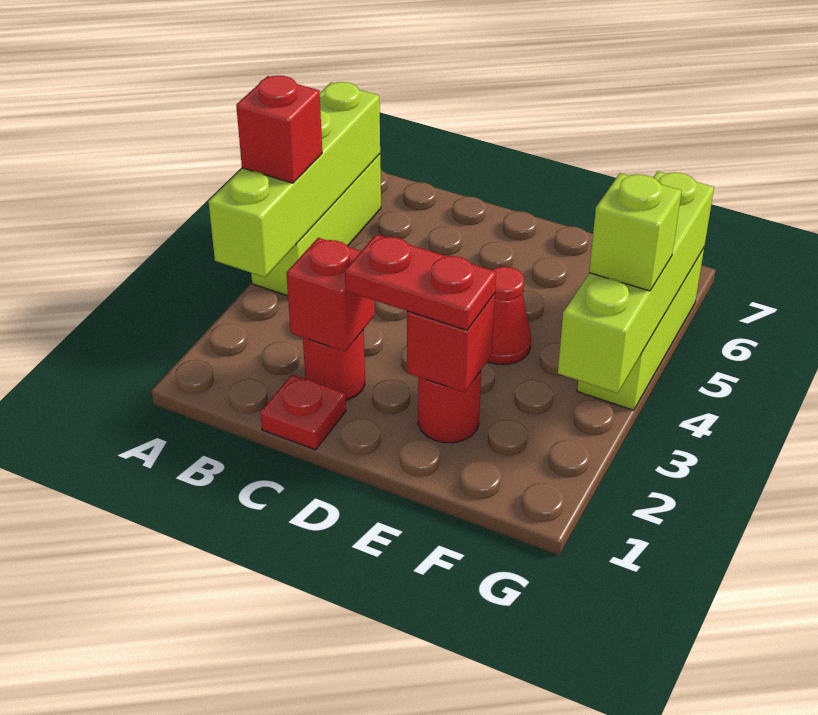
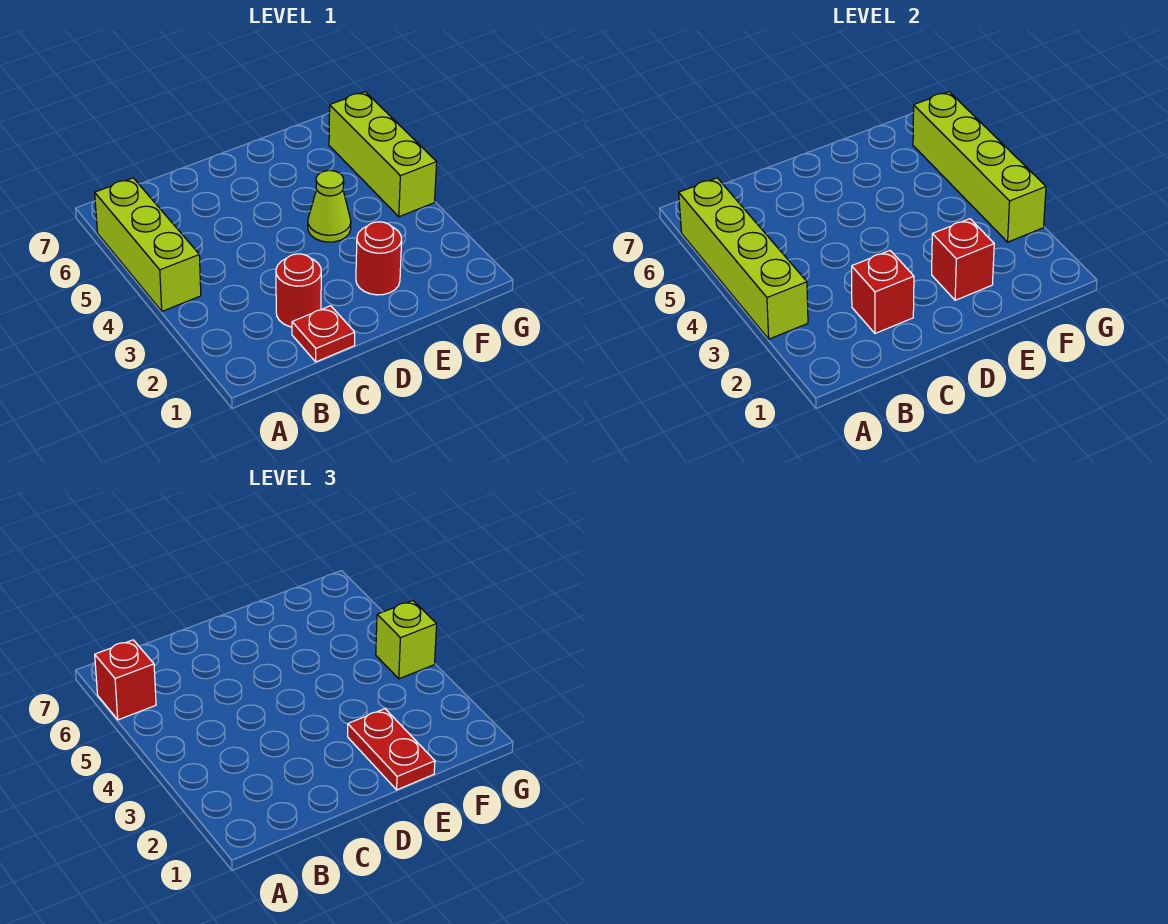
red brick A4 level 3 -> red brick A6 level 3
red plate D2:E2 level 3 -> red plate E1:E2 level 3
red cone E4 level 1 -> lime cone E4 level 1

